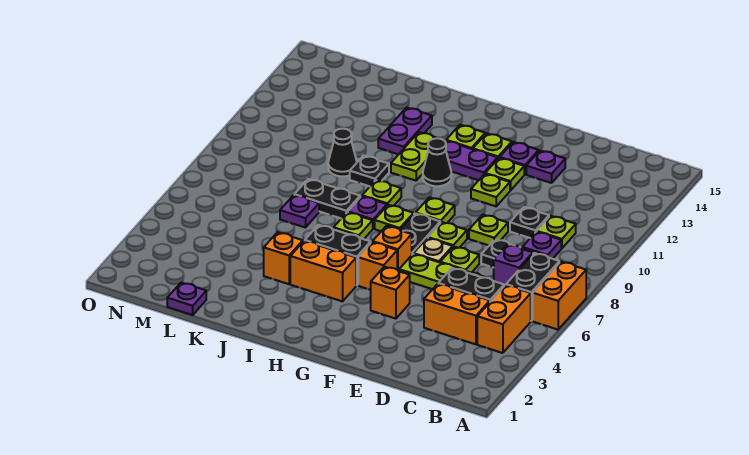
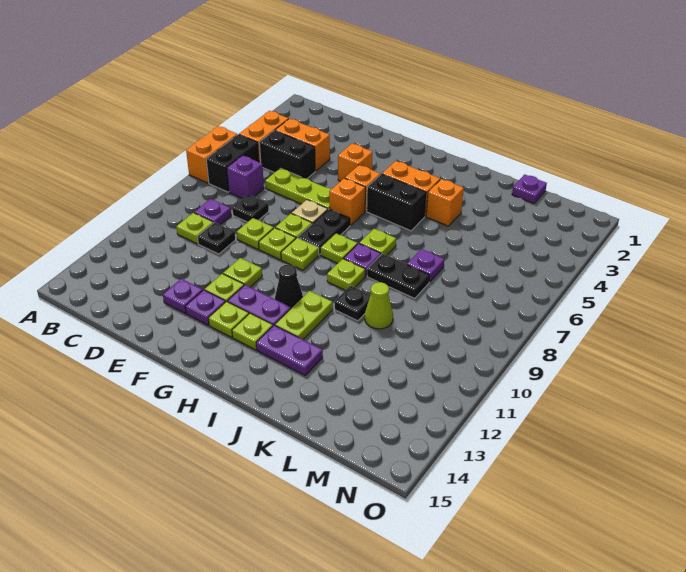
lime plate E7 level 1 -> lime plate F9 level 1
purple plate J12:J13 level 1 -> purple plate I13:J13 level 1
black cone K10 level 1 -> lime cone K10 level 1

